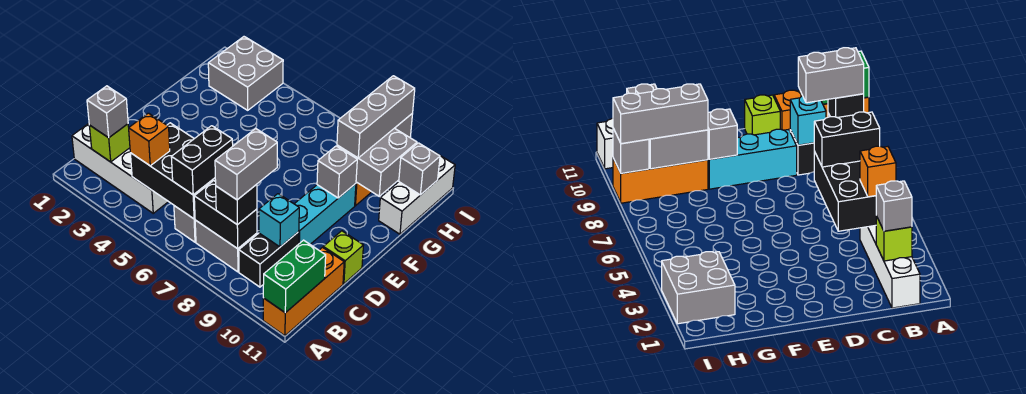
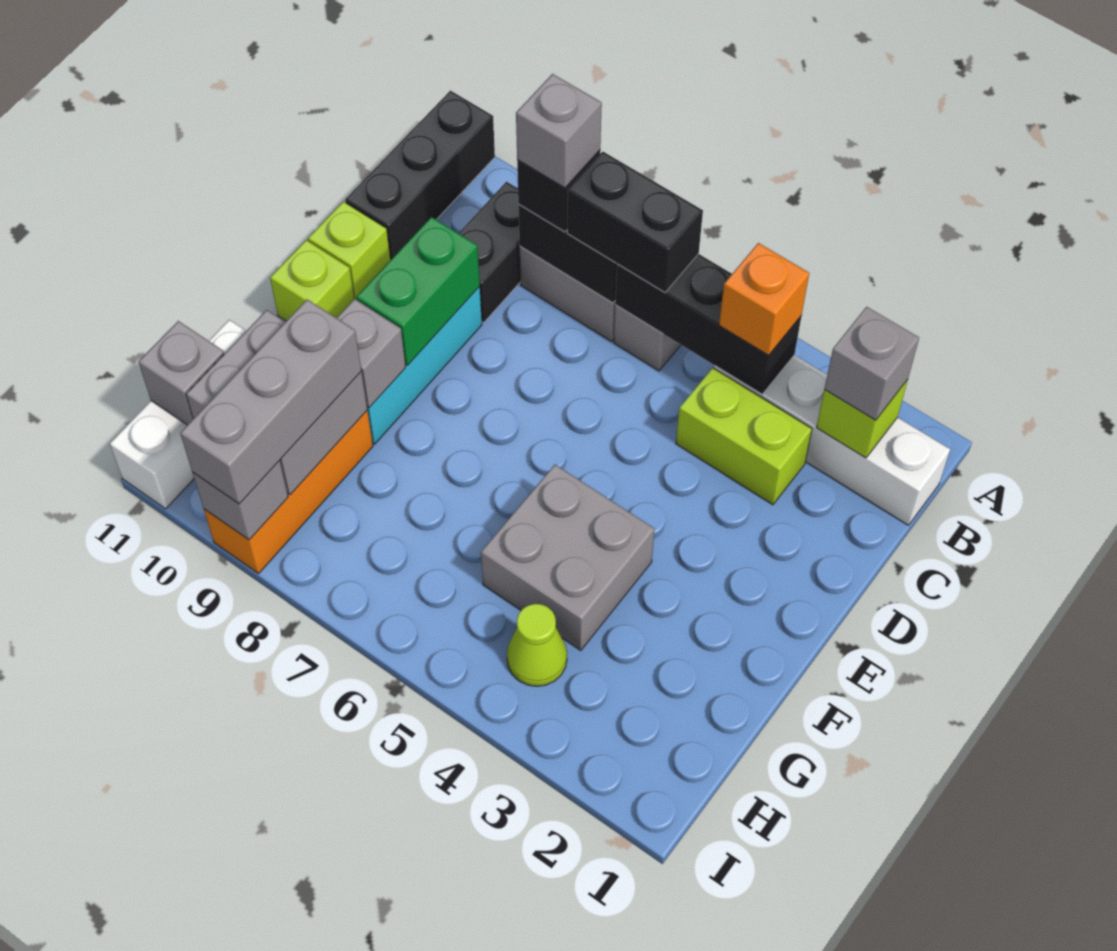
orange brick A11:C11 level 1 -> black brick A11:C11 level 1
green brick A11:B11 level 2 -> green brick D9:E9 level 2
black brick B4:C6 level 2 -> black brick B4:B6 level 2
black brick B6:C6 level 3 -> black brick B6:B7 level 3
grey brick B8:C8 level 4 -> grey brick B8 level 4
none -> lime brick C3:C4 level 1
cyan brick C9 level 2 -> none
none -> lime brick E11 level 1
grey brick H2:I3 level 1 -> grey brick F4:G5 level 1
none -> lime cone H4 level 1

